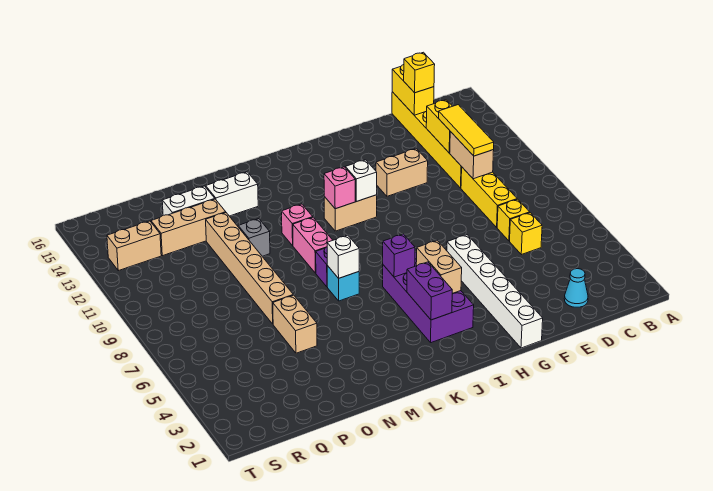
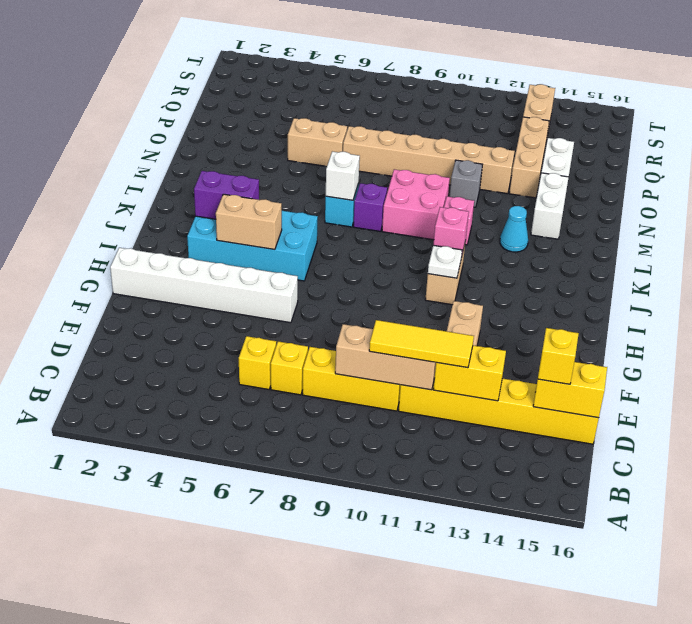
cyan cone D2 level 1 -> cyan cone L13 level 1
tan brick D10:D11 level 2 -> tan brick D9:D11 level 2
purple brick I3:J6 level 1 -> cyan brick I3:J6 level 1
white brick I11 level 2 -> white plate I11 level 2
purple brick J6 level 2 -> none
pink brick L9:L10 level 1 -> pink brick L9:M10 level 1

